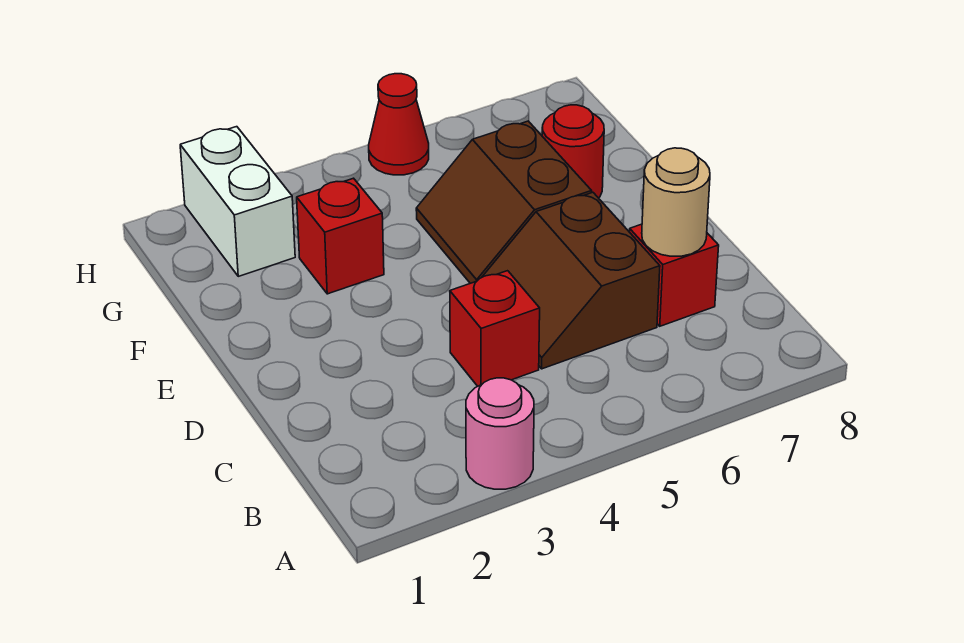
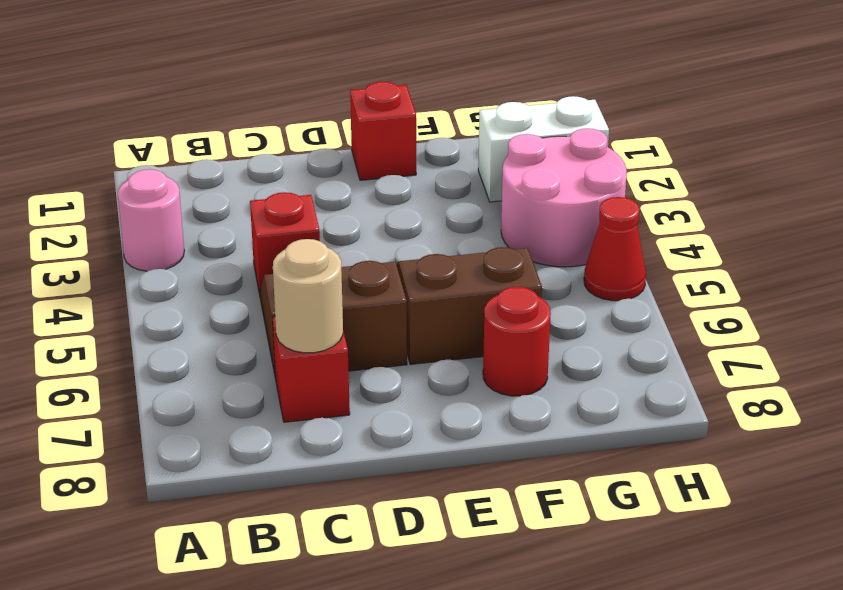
red brick F3 level 1 -> red brick E1 level 1
none -> pink round brick G3:H4 level 1

